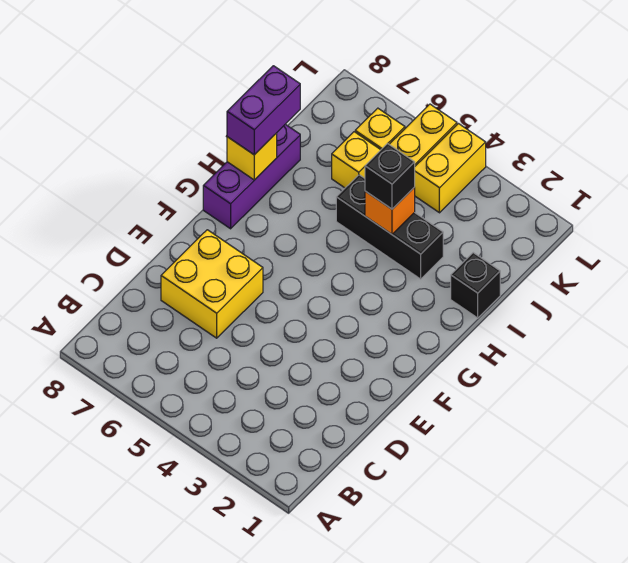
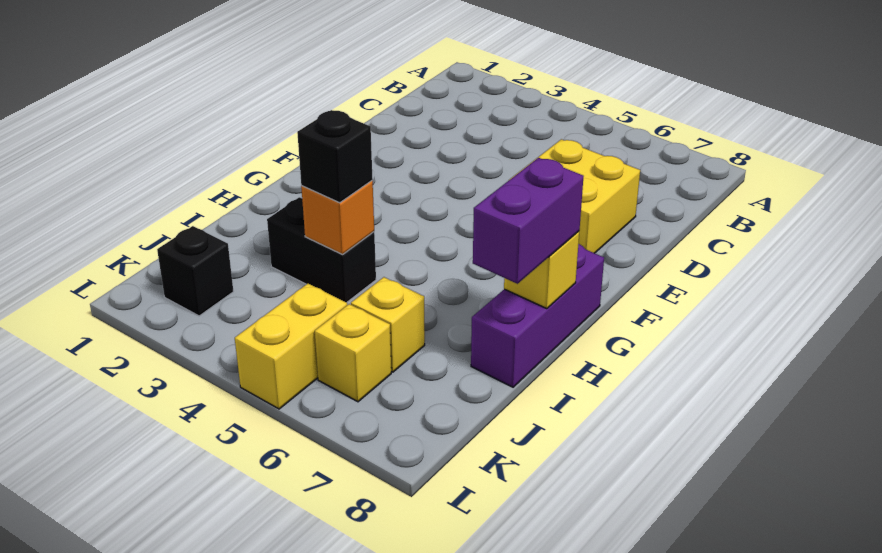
black brick I1 level 1 -> black brick K2 level 1
black brick I3:I5 level 1 -> black brick I3:I4 level 1
yellow brick K4:L4 level 1 -> none

